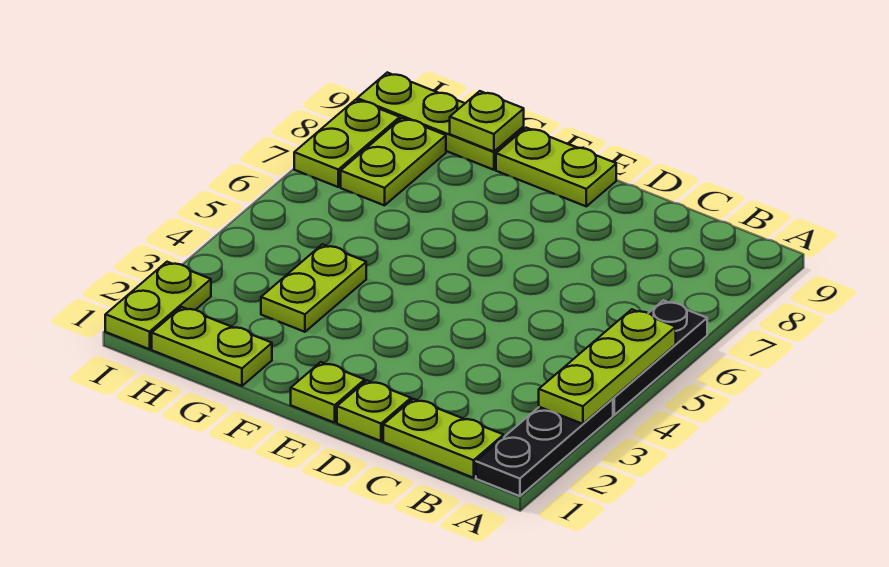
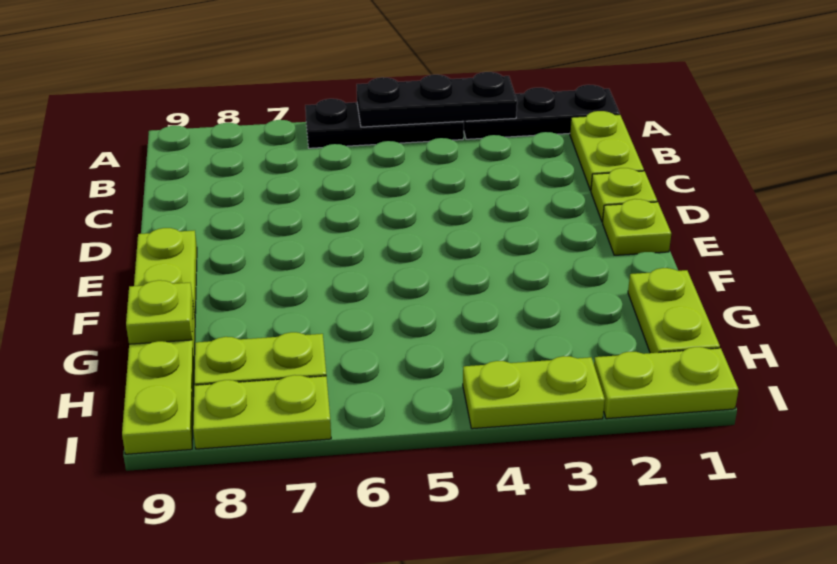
lime plate A3:A5 level 2 -> black plate A3:A5 level 2
lime plate G3:G4 level 1 -> lime plate I3:I4 level 1

